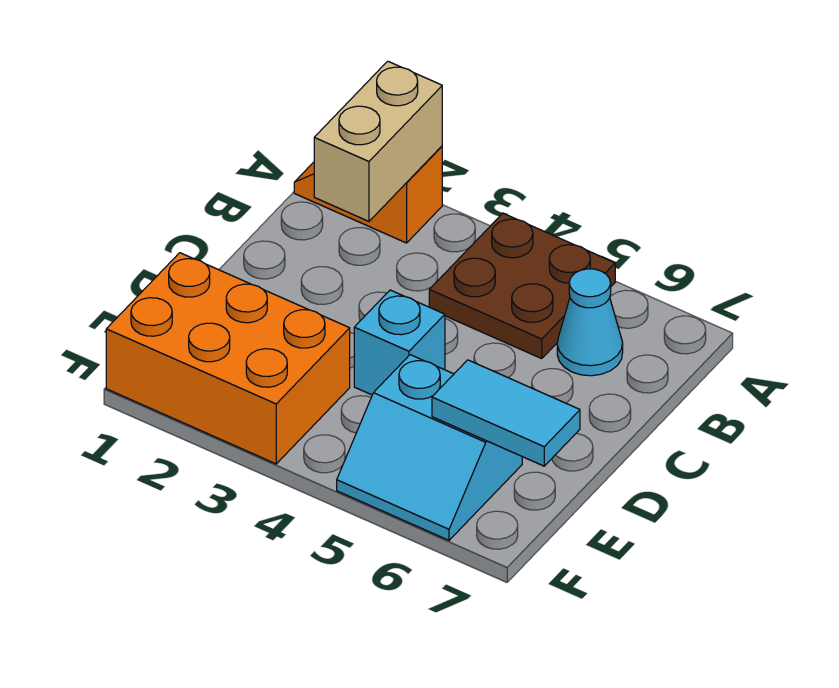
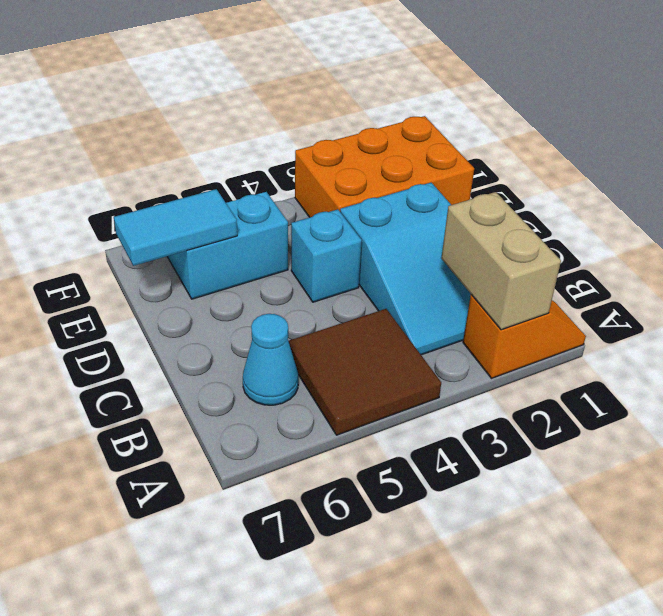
brown plate A4:B5 level 1 -> brown tile A4:B5 level 1
none -> cyan slope B2:D3 level 1 top D

